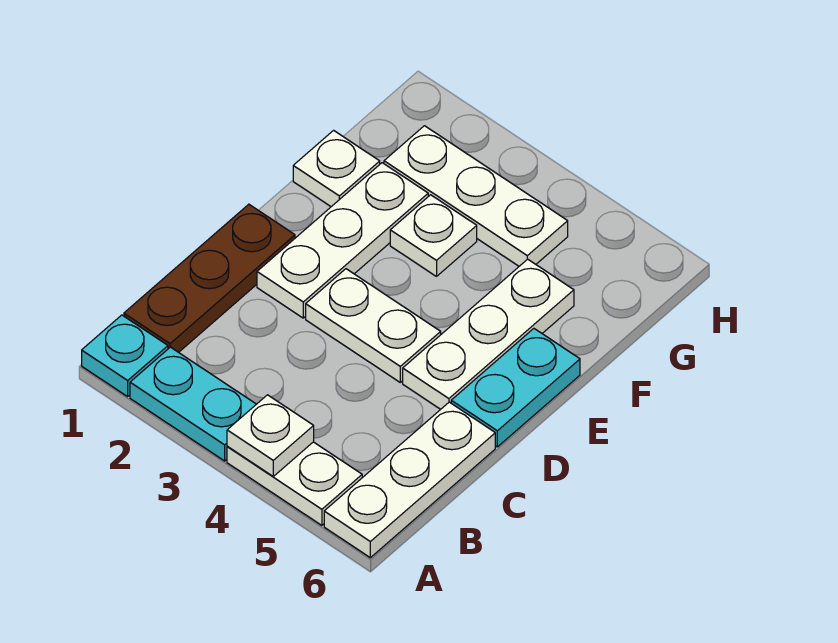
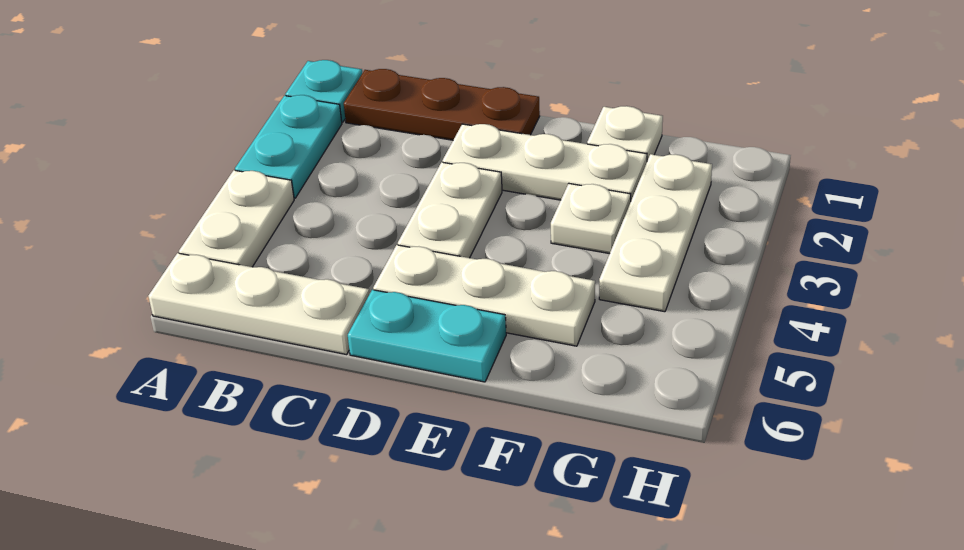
white plate A4 level 2 -> none

